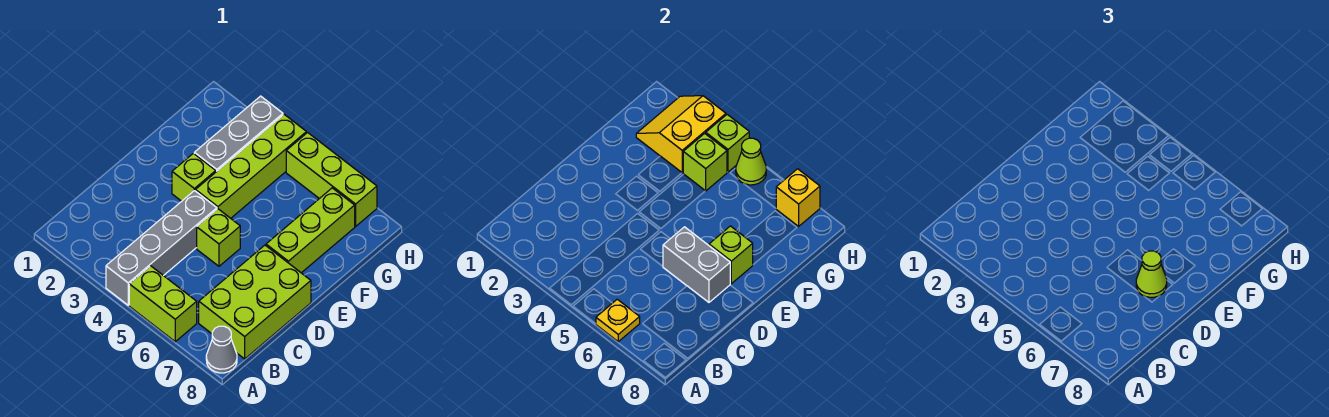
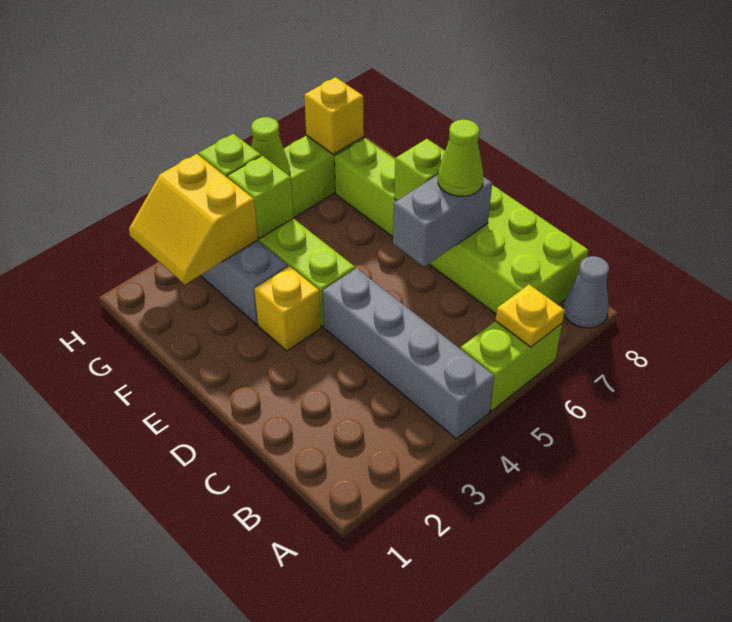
lime brick D5 level 1 -> none
lime brick E3 level 1 -> yellow brick E3 level 1

